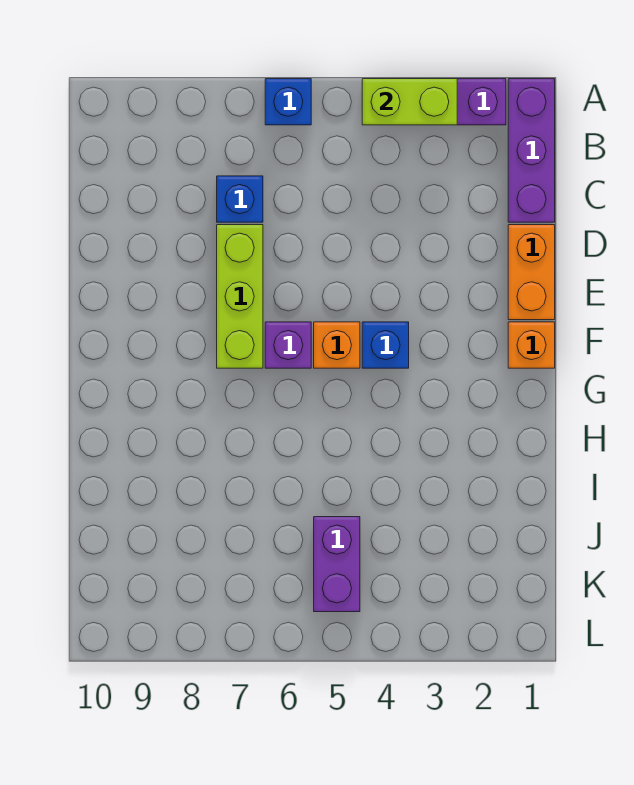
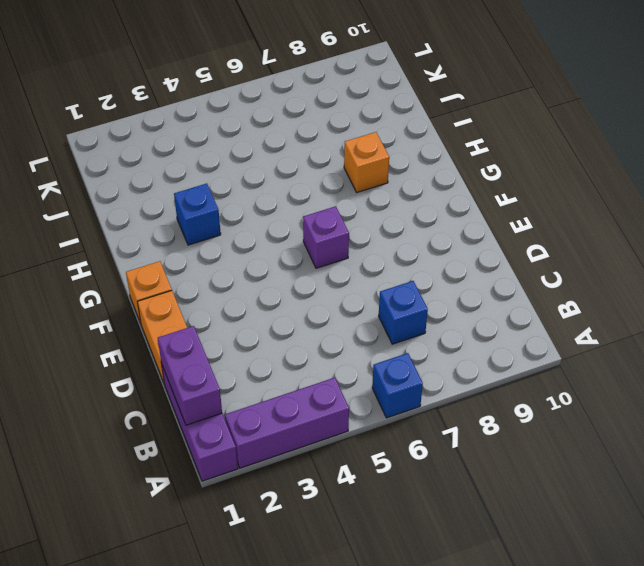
lime brick A3:A4 level 2 -> none
lime brick D7:F7 level 1 -> none
blue brick F4 level 1 -> blue brick H3 level 1
orange brick F5 level 1 -> orange brick H8 level 1
purple brick J5:K5 level 1 -> purple brick B1:C1 level 2

